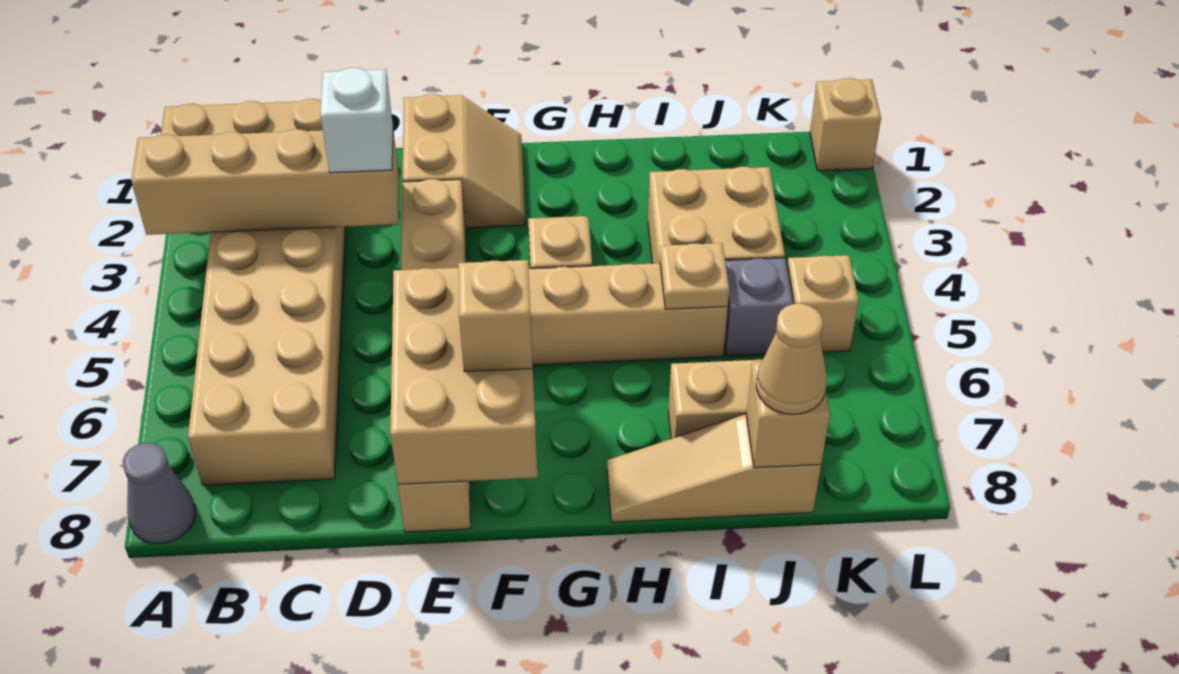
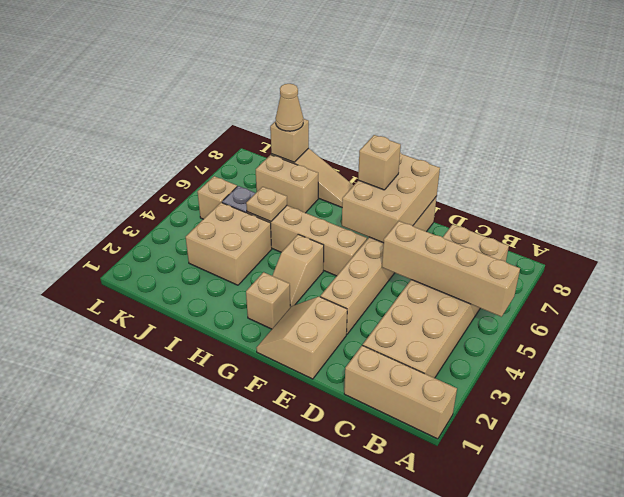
tan brick A3:D3 level 2 -> tan brick A5:D5 level 2
grey cone A8 level 1 -> none
white brick D3 level 3 -> none
tan brick L1 level 1 -> tan brick G2 level 1

